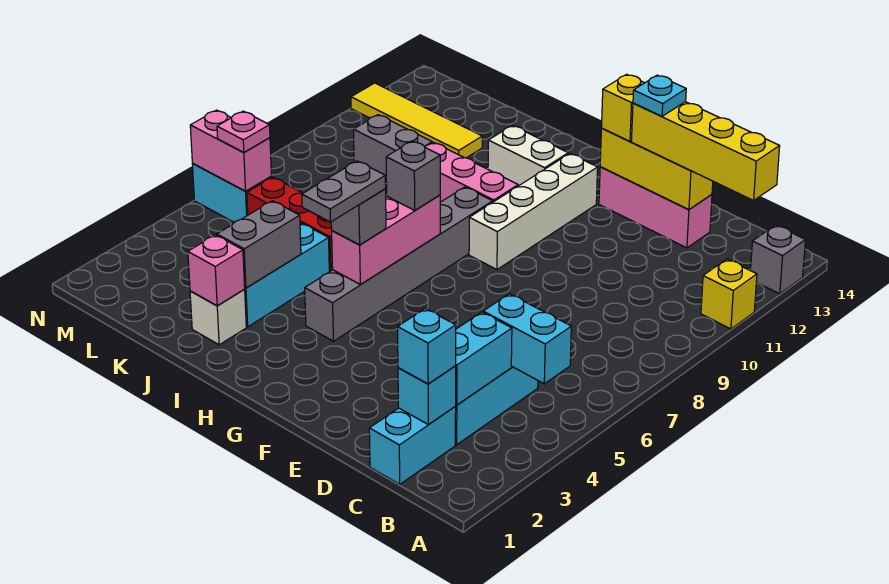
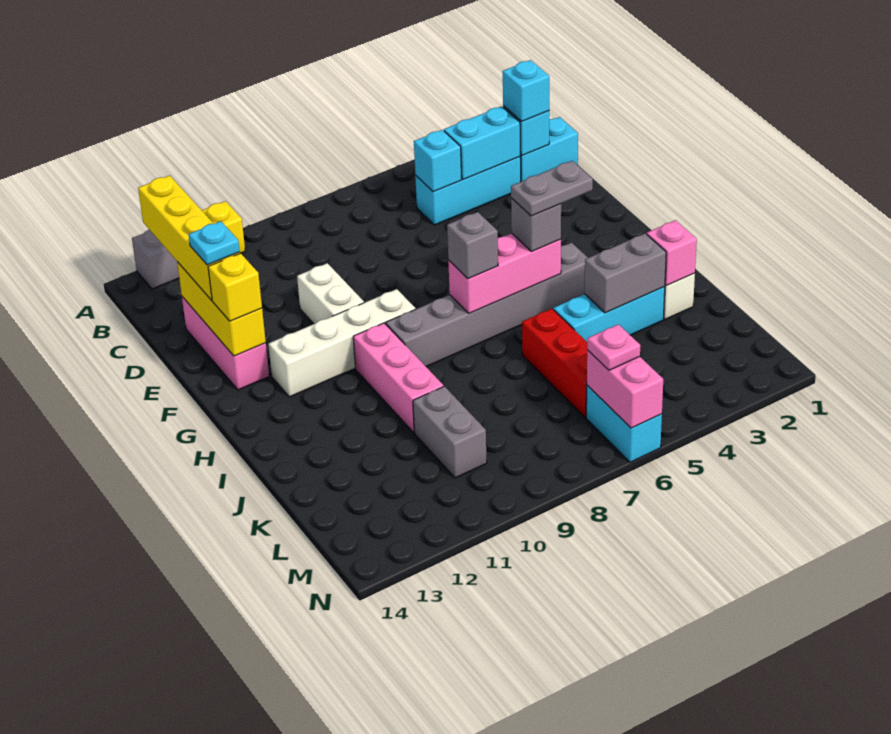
cyan brick B5:C5 level 2 -> cyan brick C5 level 2
white brick H12:I12 level 1 -> white brick E10:F10 level 1
yellow tile K12:N12 level 1 -> none

